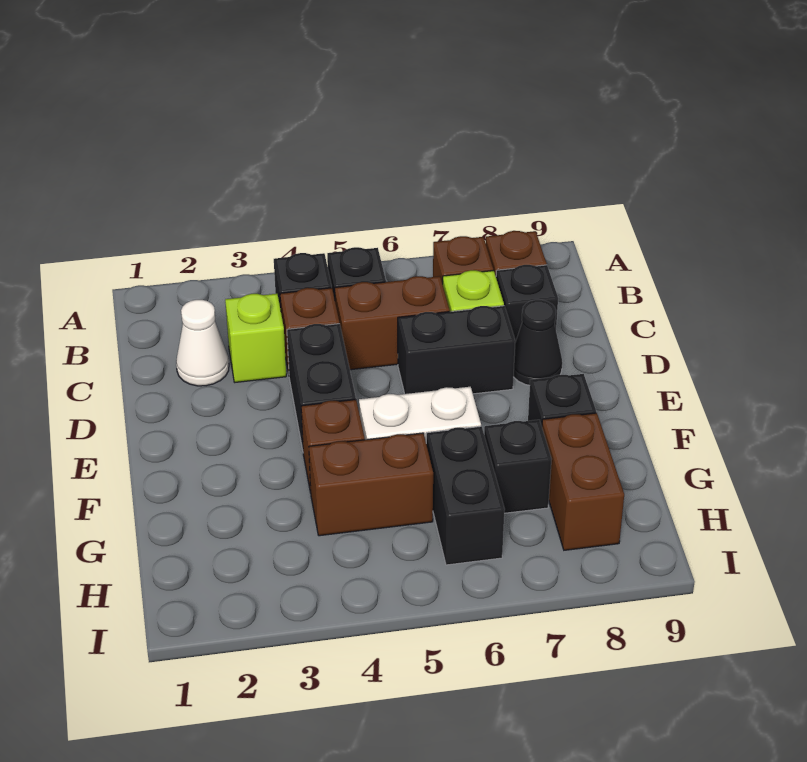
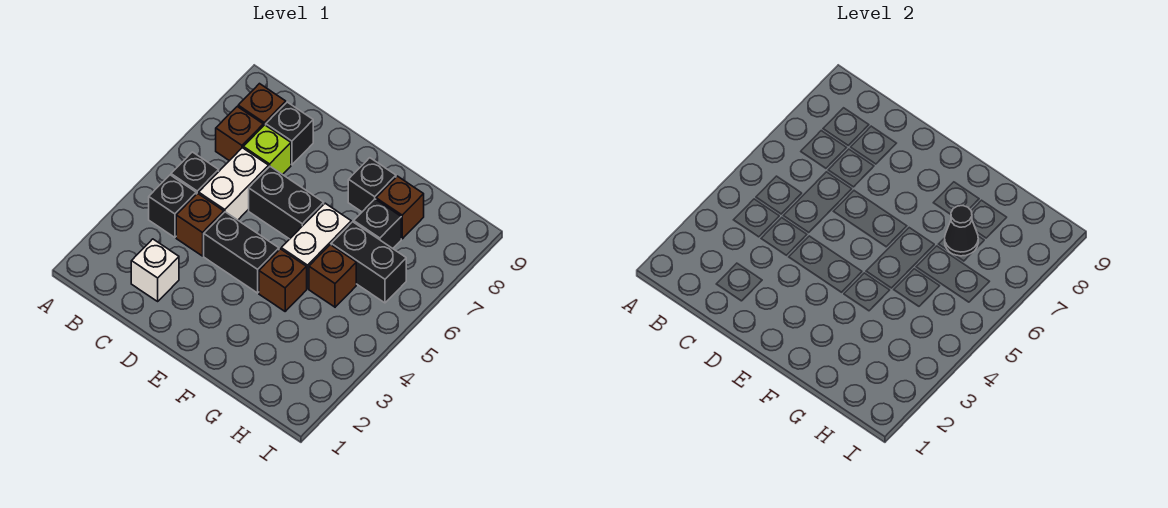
white cone C2 level 1 -> white brick C2 level 1
lime brick C3 level 1 -> none
brown brick C5:C6 level 1 -> white brick C5:C6 level 1
black brick D6:D7 level 1 -> black brick D6:E6 level 1
black cone D8 level 1 -> black cone G7 level 2
brown brick G4:G5 level 1 -> brown brick G5 level 1
brown brick G8:H8 level 1 -> brown brick G8 level 1

